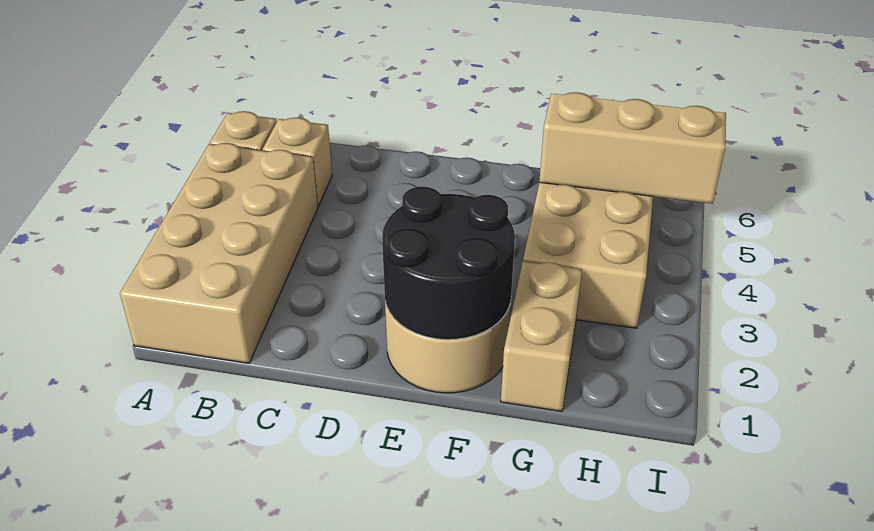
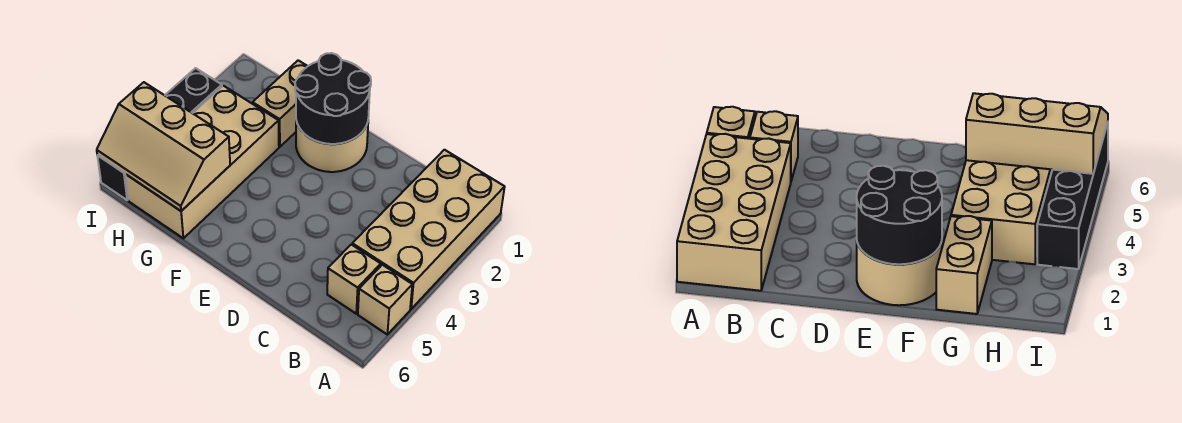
none -> black brick I3:I6 level 1

